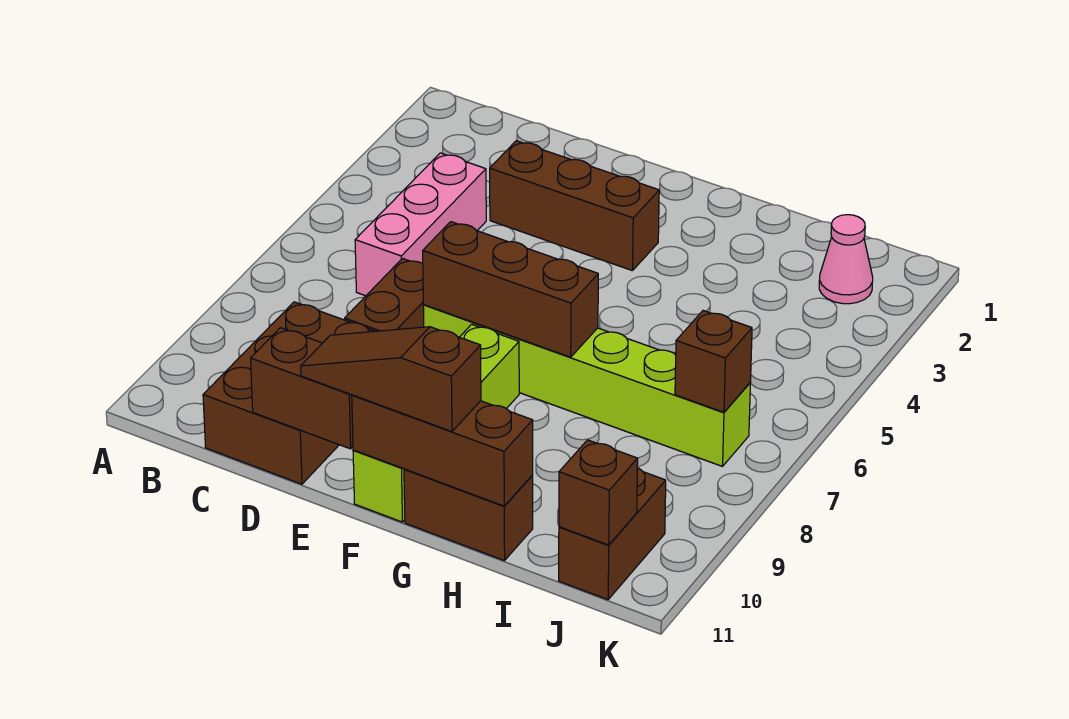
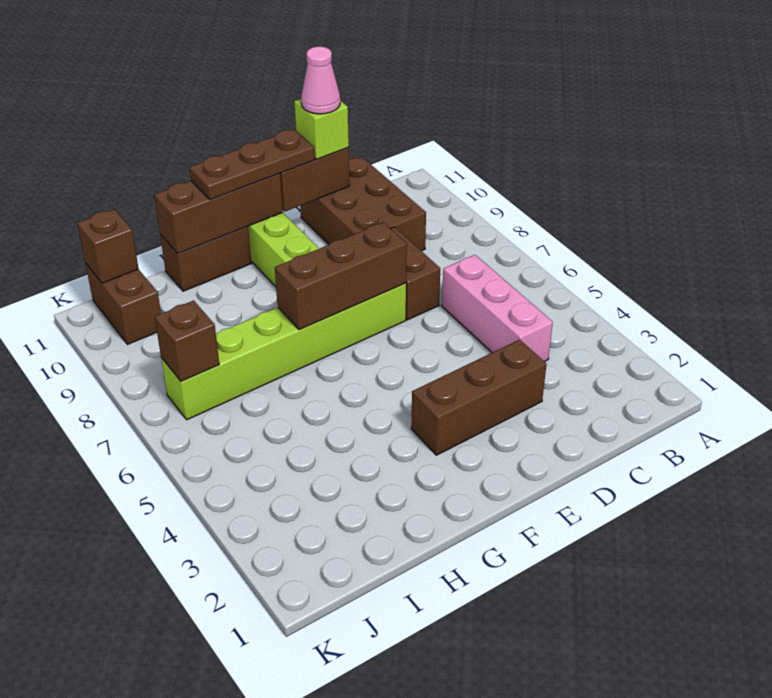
none -> lime brick D11 level 3
brown slope E11:G11 level 3 top G -> brown plate E11:G11 level 3
pink cone J2 level 1 -> pink cone D11 level 4

